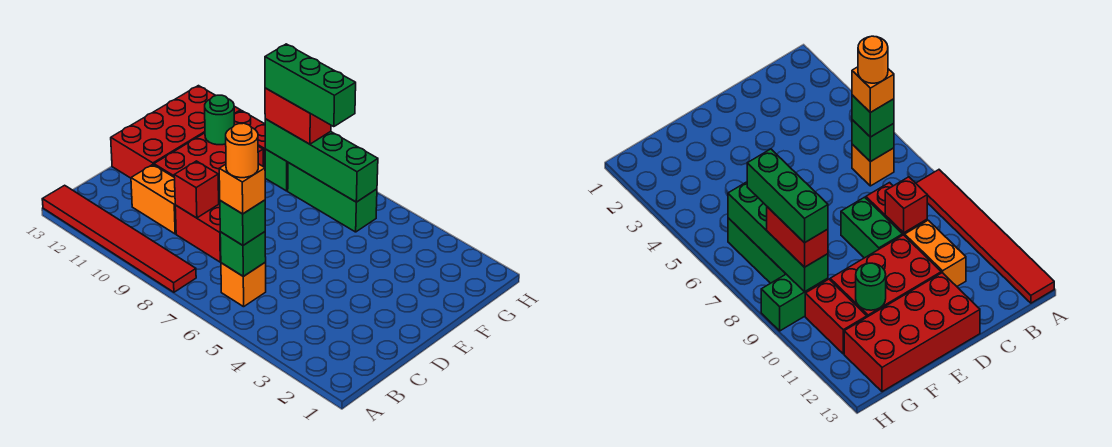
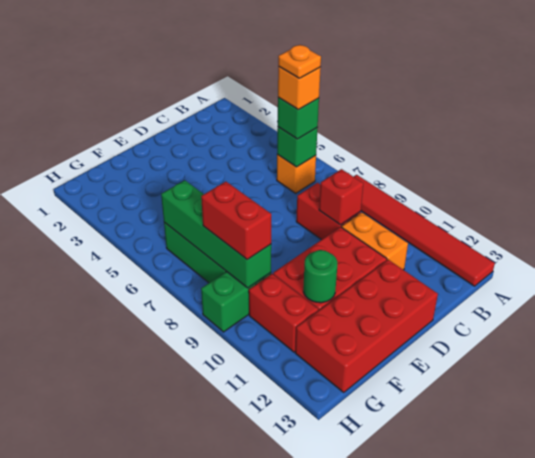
orange round brick B6 level 5 -> orange plate B6 level 5
green brick D8:D9 level 1 -> none
green brick G7:G9 level 4 -> none

